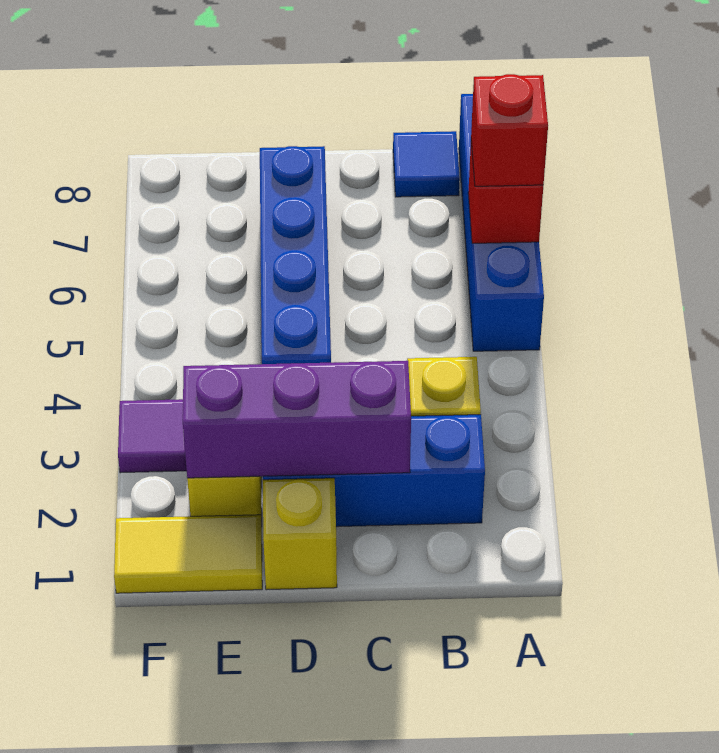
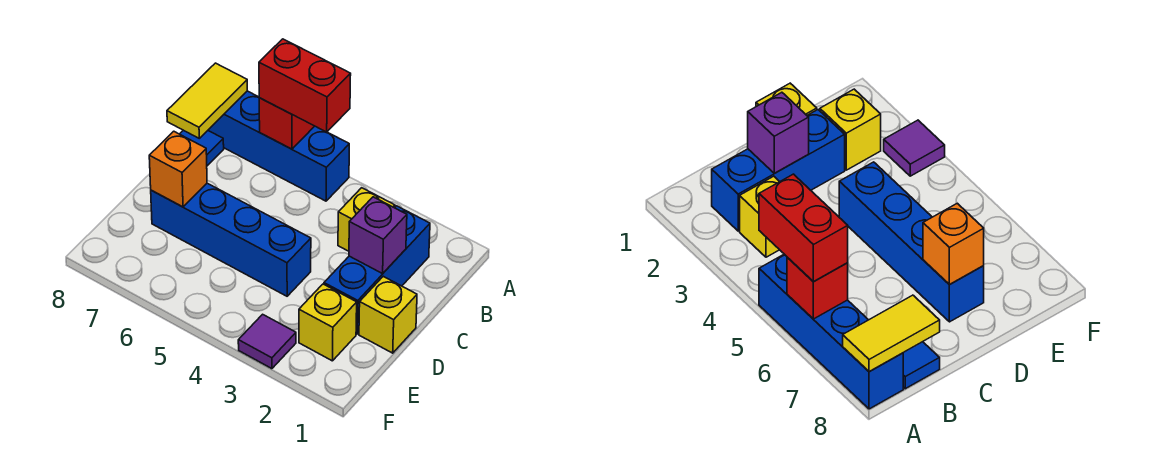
red brick A6 level 3 -> red brick A5:A6 level 3
purple brick C2:E2 level 2 -> purple brick C2 level 2
none -> orange brick D7 level 2
yellow tile E1:F1 level 1 -> yellow tile A8:B8 level 2

